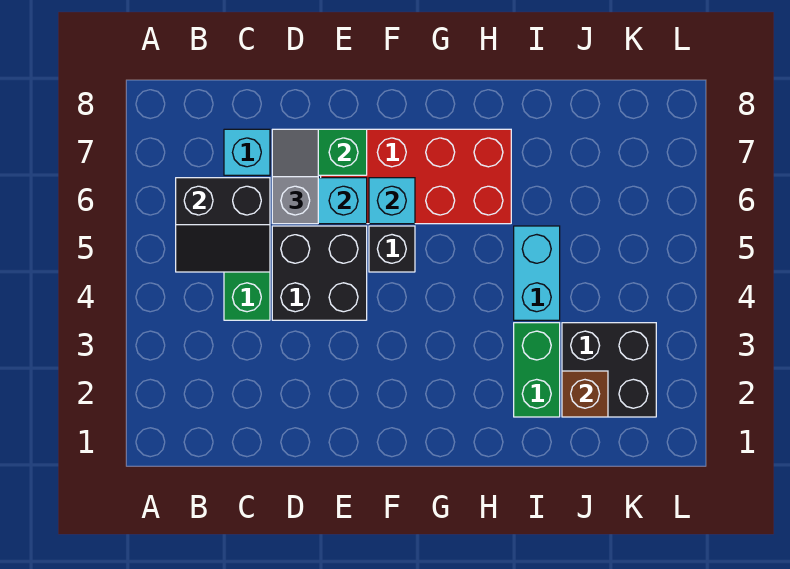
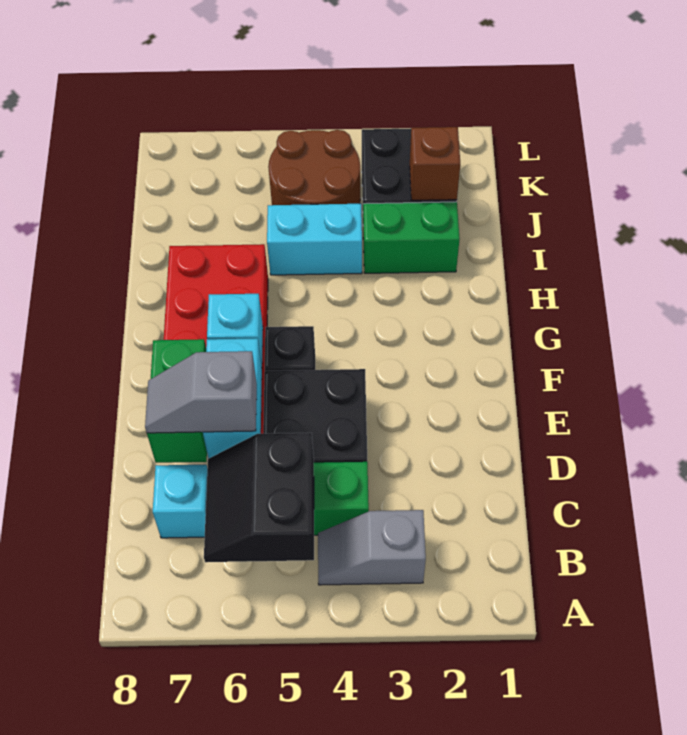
none -> grey slope B3:B4 level 1 top 3
black slope B5:C6 level 2 top 6 -> black slope B5:C6 level 2 top 5
none -> brown round brick J4:K5 level 1

